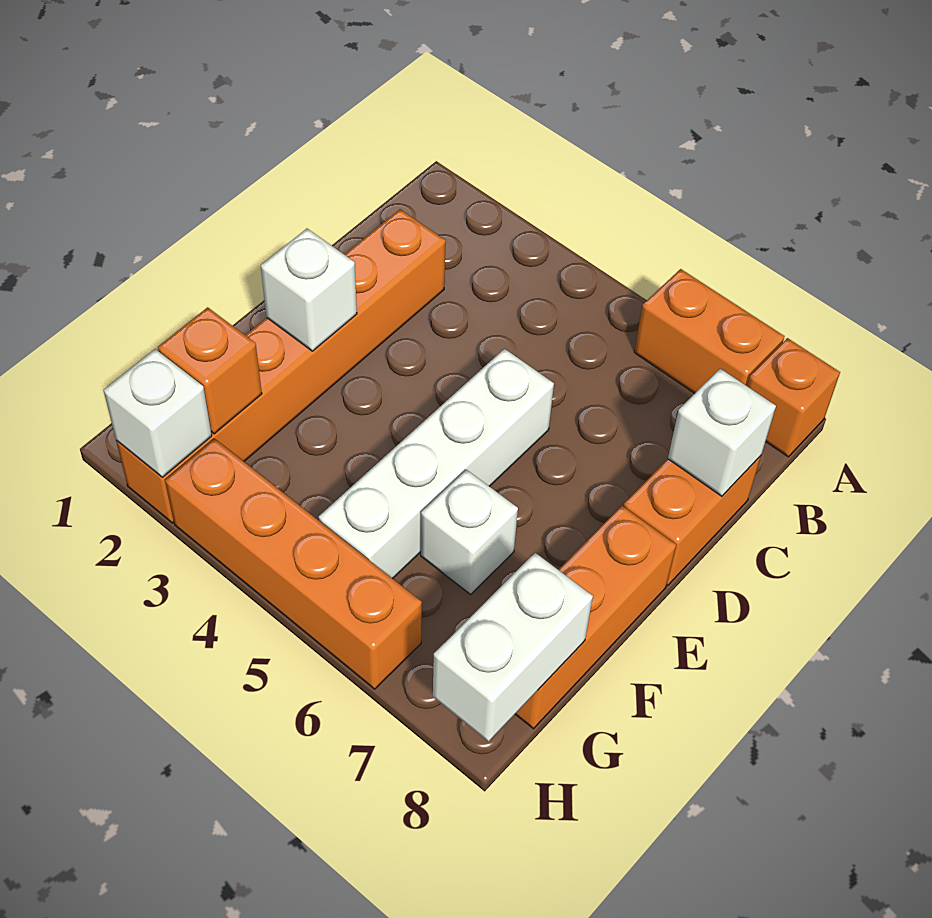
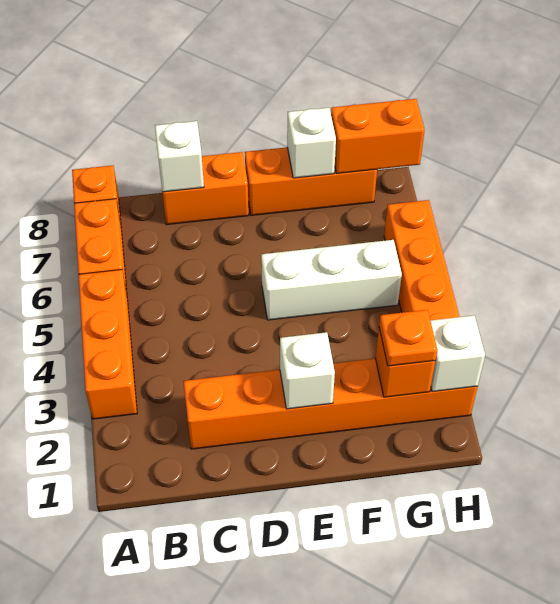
none -> orange brick A3:A5 level 1
white brick D5:G5 level 1 -> white brick E5:G5 level 1
white brick F6 level 1 -> white brick F8 level 2
none -> orange plate G2 level 3
white brick G8:H8 level 2 -> orange brick G8:H8 level 2

